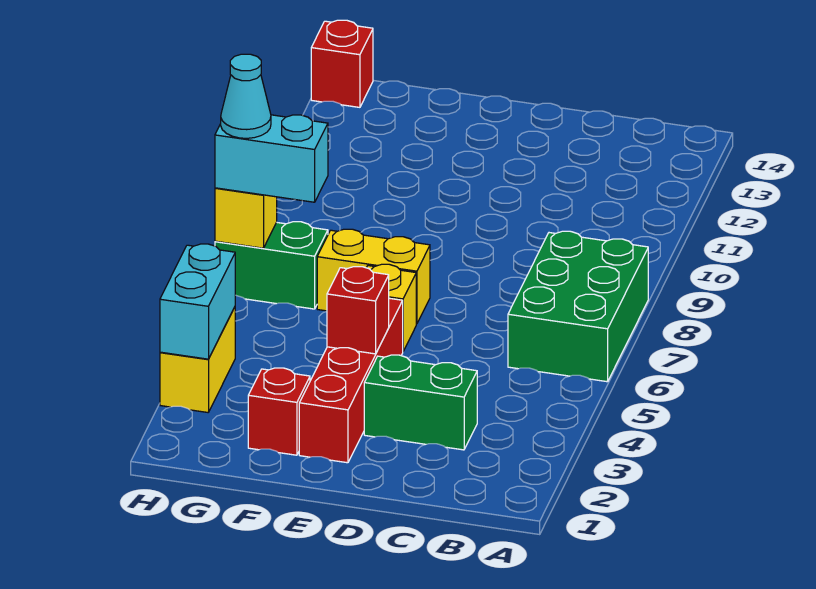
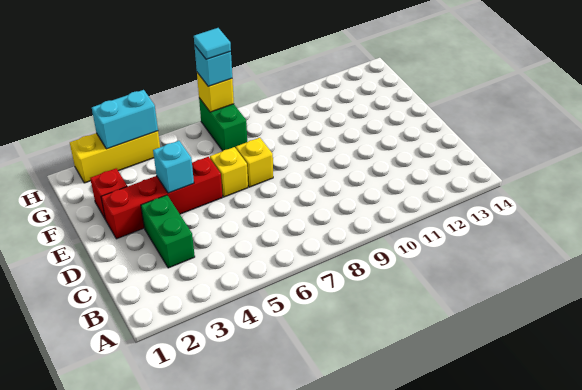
green brick A6:B8 level 1 -> none
red brick E4 level 2 -> cyan brick E4 level 2
yellow brick E7:F7 level 1 -> yellow brick E7 level 1
cyan brick G7:H7 level 3 -> cyan brick H7 level 3
yellow brick H3:H4 level 1 -> yellow brick H2:H4 level 1
cyan cone H7 level 4 -> cyan tile H7 level 4
red brick H14 level 1 -> none

